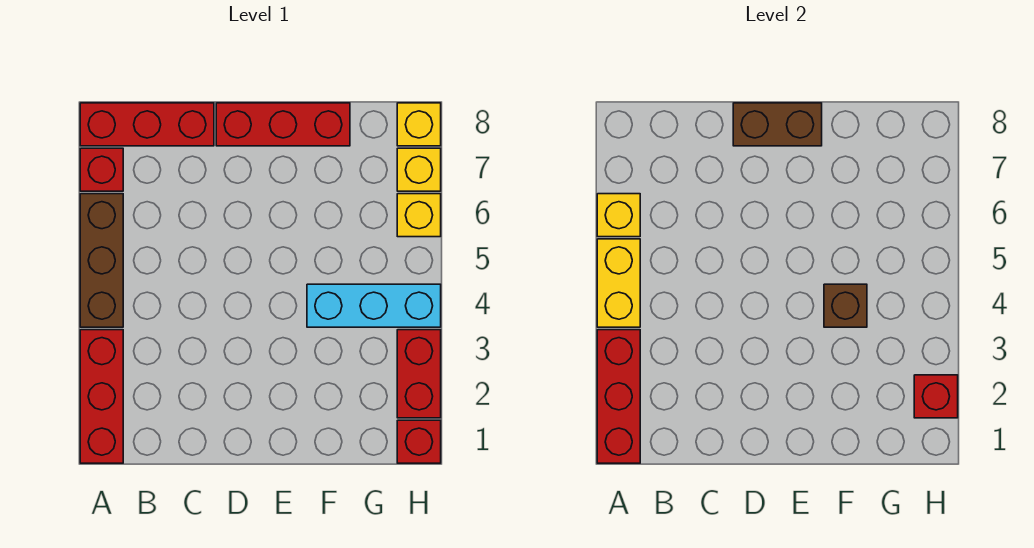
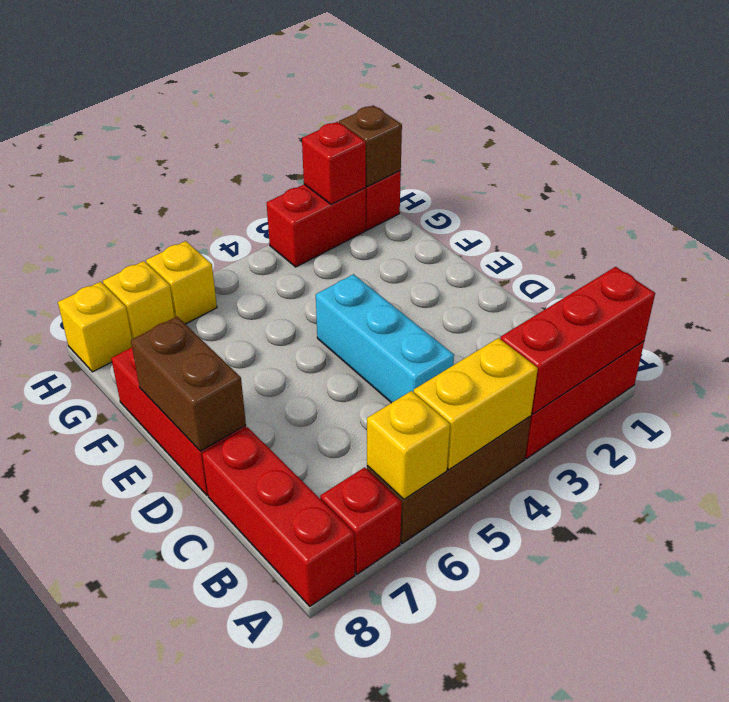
cyan brick F4:H4 level 1 -> cyan brick C4:E4 level 1
brown brick F4 level 2 -> brown brick H1 level 2

